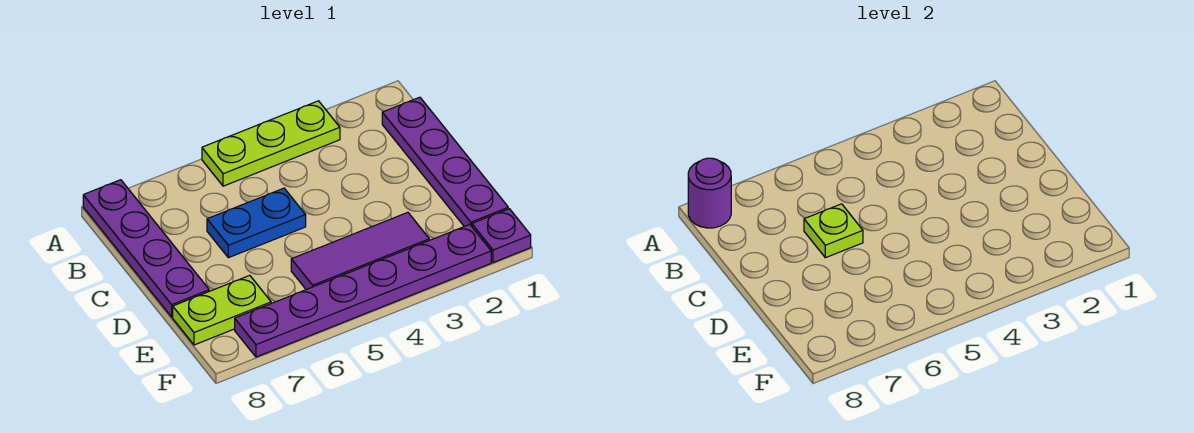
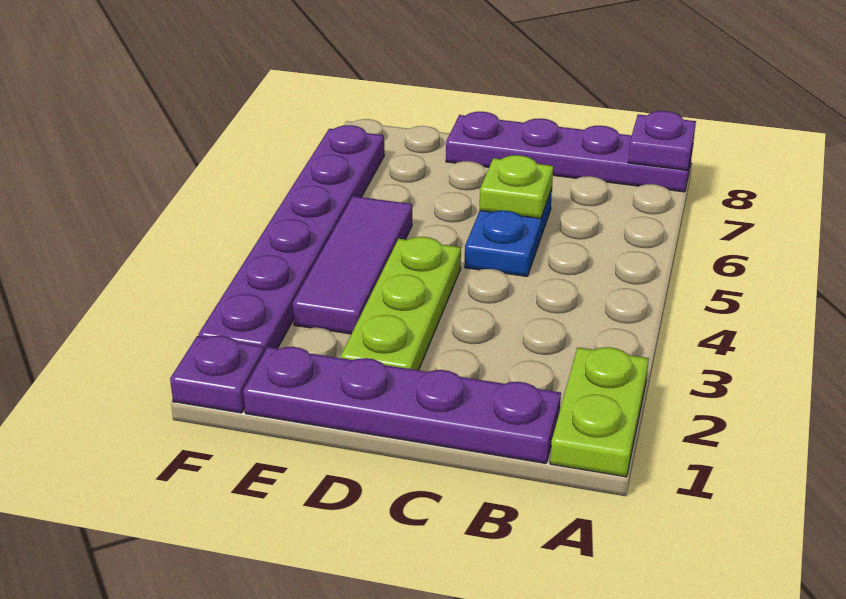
lime plate A3:A5 level 1 -> lime plate D2:D4 level 1
purple round brick A8 level 2 -> purple plate A8 level 2
lime plate E7:E8 level 1 -> lime plate A1:A2 level 1

